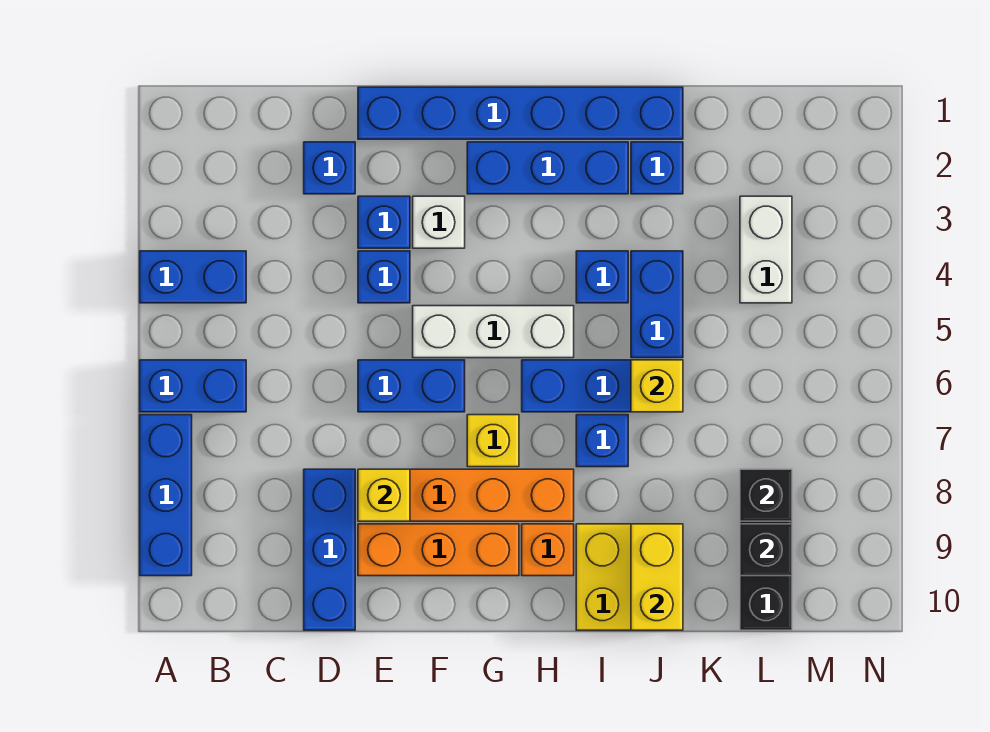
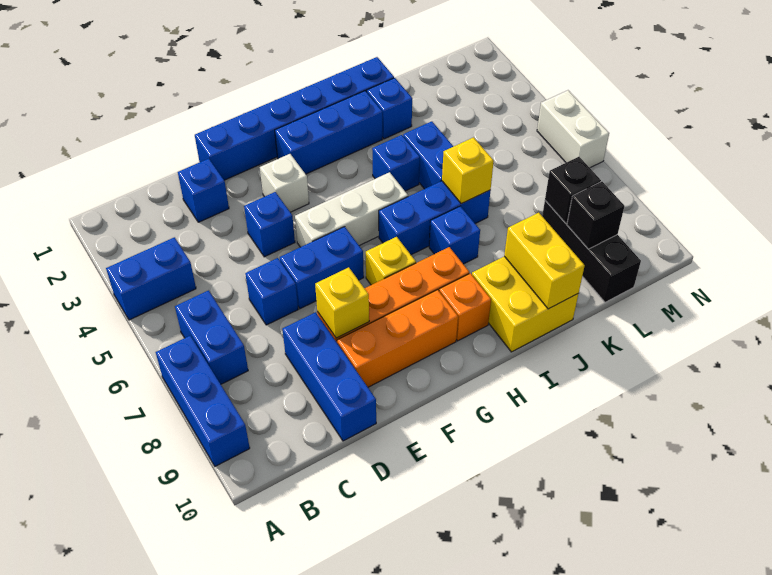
blue brick A6:B6 level 1 -> blue brick B6:B7 level 1
blue brick E3 level 1 -> blue brick D6 level 1
white brick L3:L4 level 1 -> white brick N5:N6 level 1

